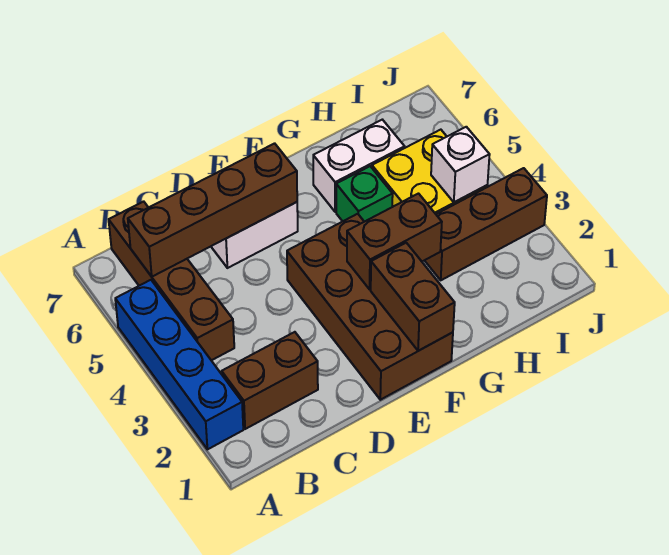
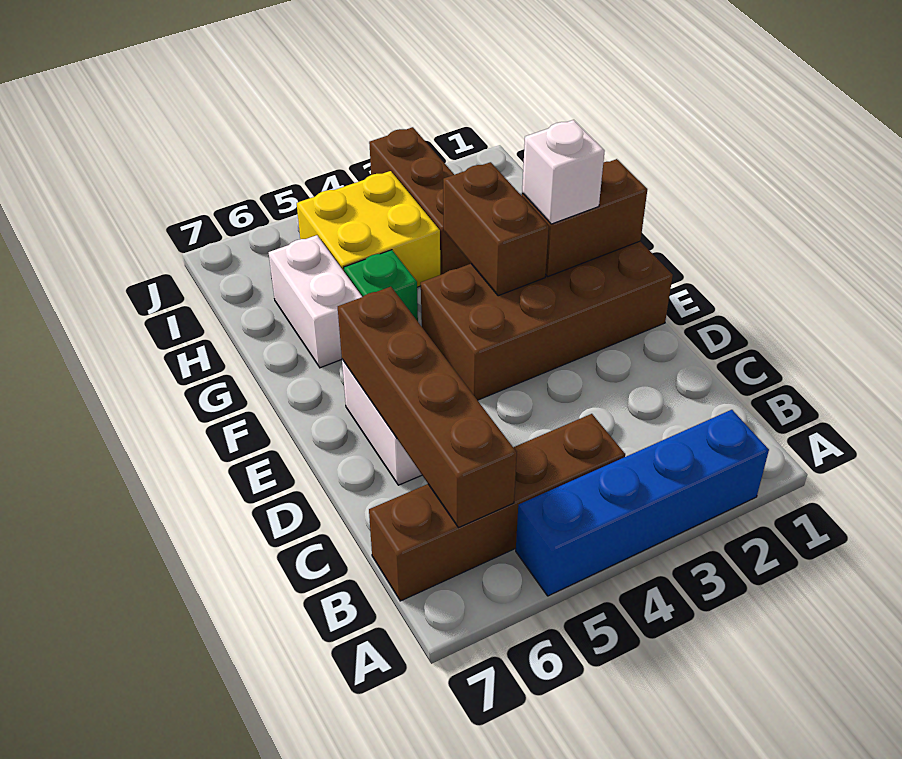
brown brick B2:C2 level 1 -> none
white brick I4 level 2 -> white brick F2 level 3

